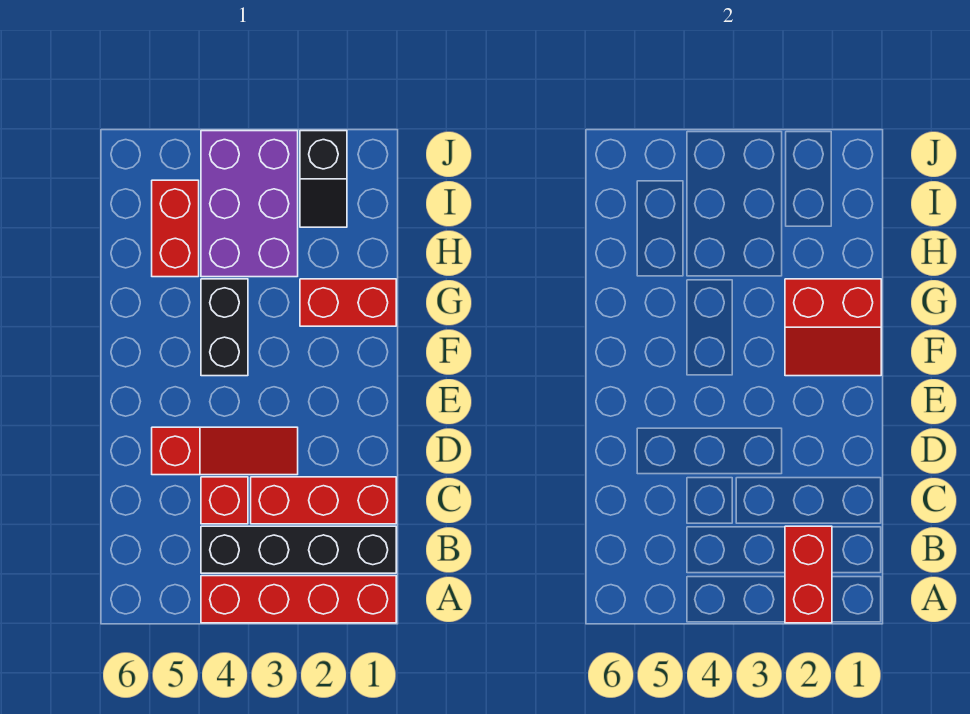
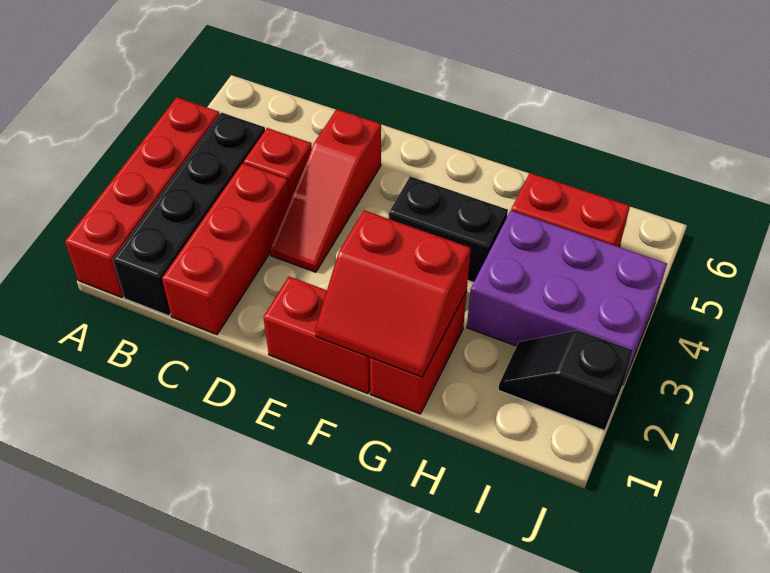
red brick A2:B2 level 2 -> red brick E1:F1 level 1
red slope F1:G2 level 2 top G -> red slope F1:G2 level 2 top 2

